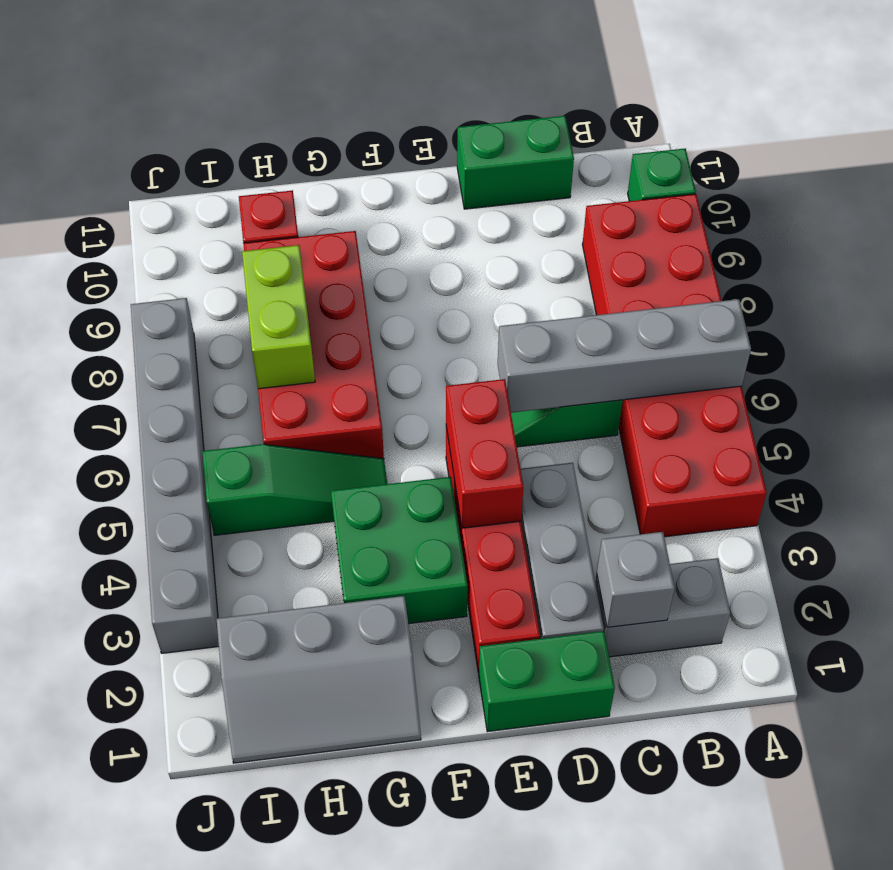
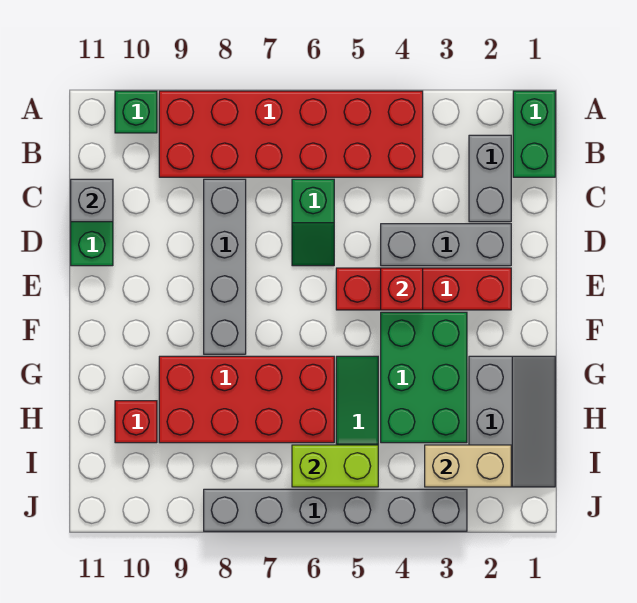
grey brick A6:D6 level 2 -> grey brick C8:F8 level 1
grey brick C2 level 2 -> grey brick C11 level 2
green brick D1:E1 level 1 -> green brick A1:B1 level 1
red brick E4:E5 level 2 -> red brick E4 level 2
green brick F3:G4 level 1 -> green brick F3:H4 level 1
lime brick H7:H8 level 2 -> lime brick I5:I6 level 2
none -> tan brick I2:I3 level 2

